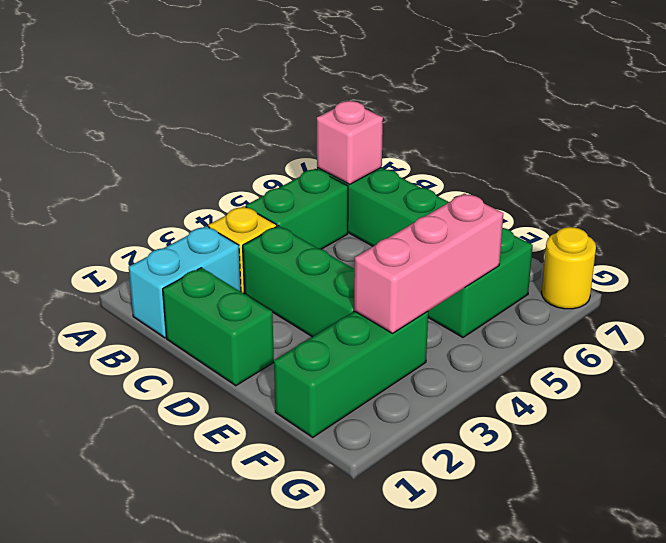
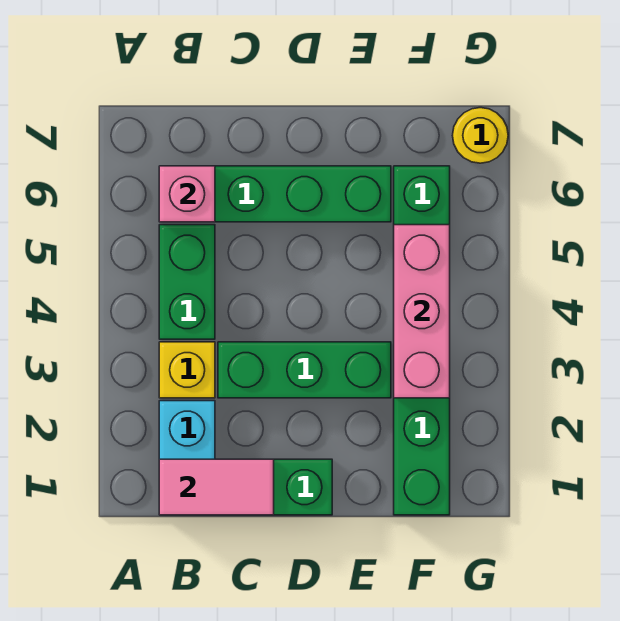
none -> pink tile B1:C1 level 2

